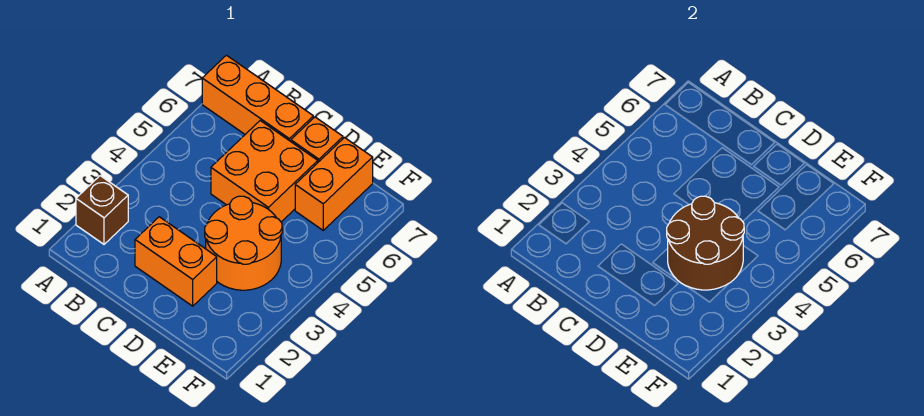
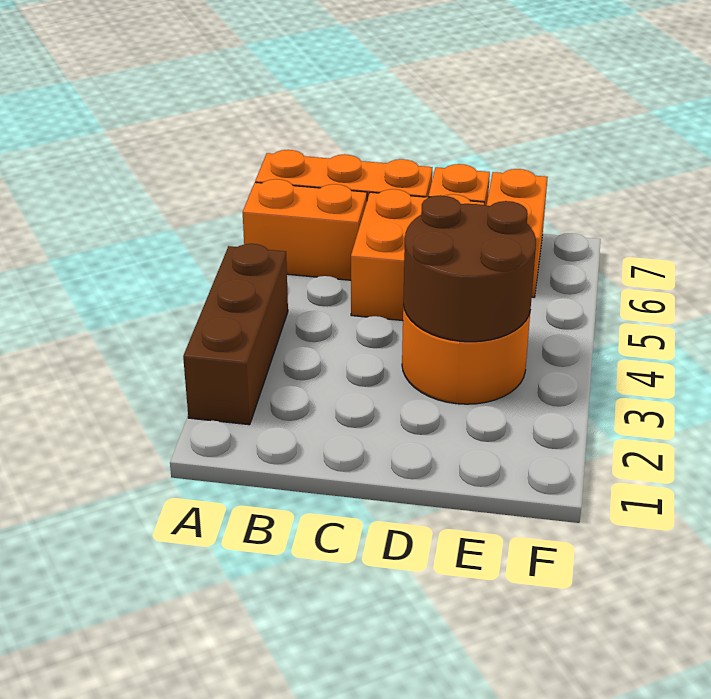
brown brick A2 level 1 -> brown brick A2:A4 level 1
orange brick C2:D2 level 1 -> orange brick A6:B6 level 1

